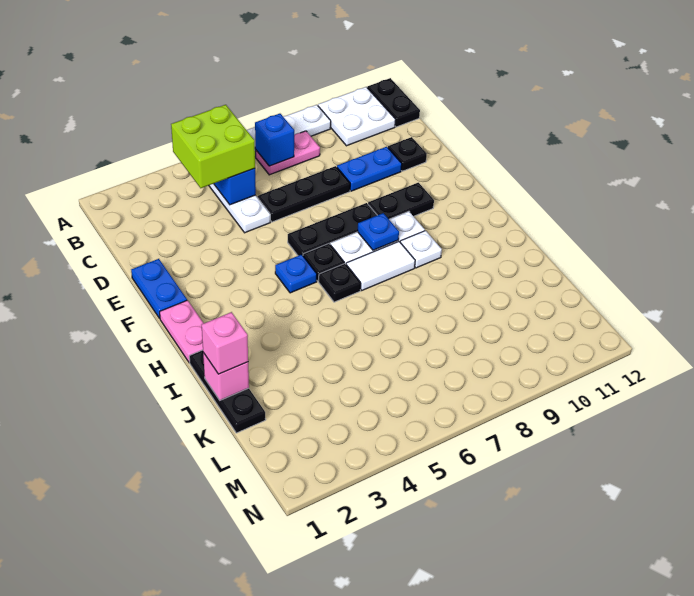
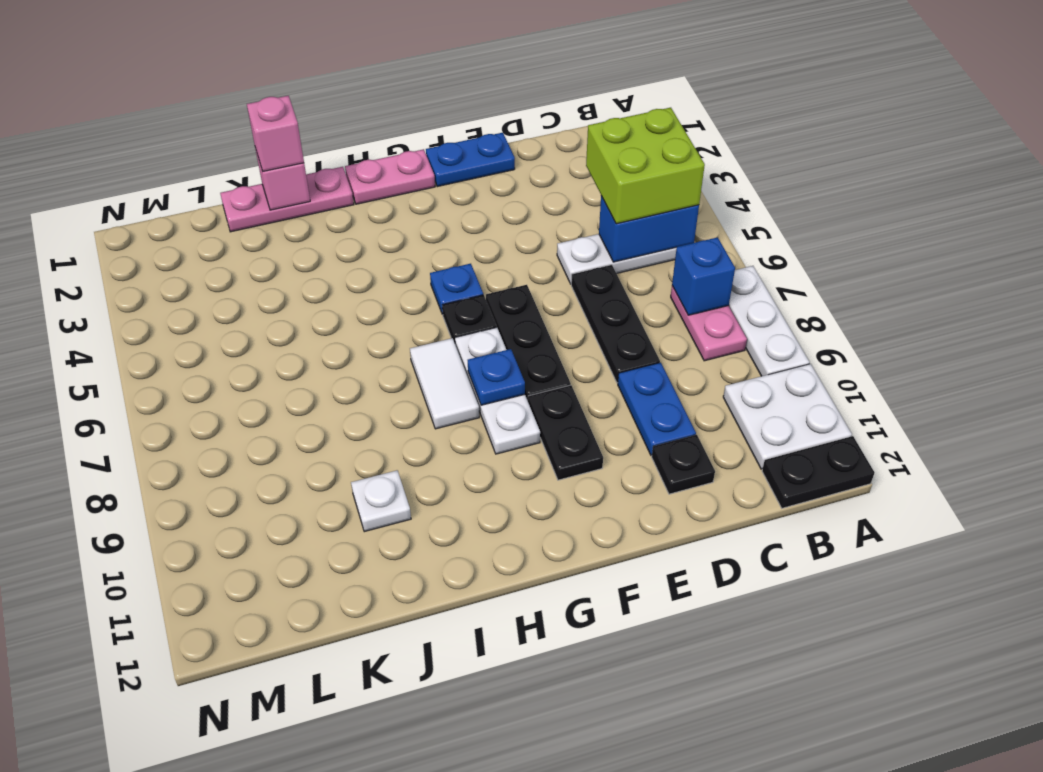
black plate H6 level 1 -> none
white plate H9 level 1 -> white plate J10 level 1
black plate I1:K1 level 1 -> pink plate I1:K1 level 1

